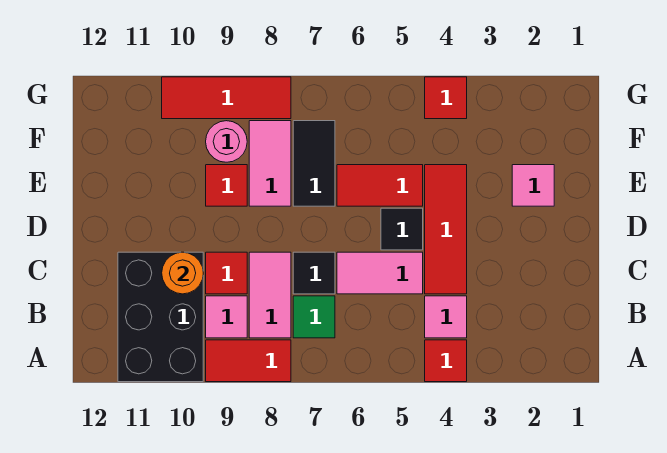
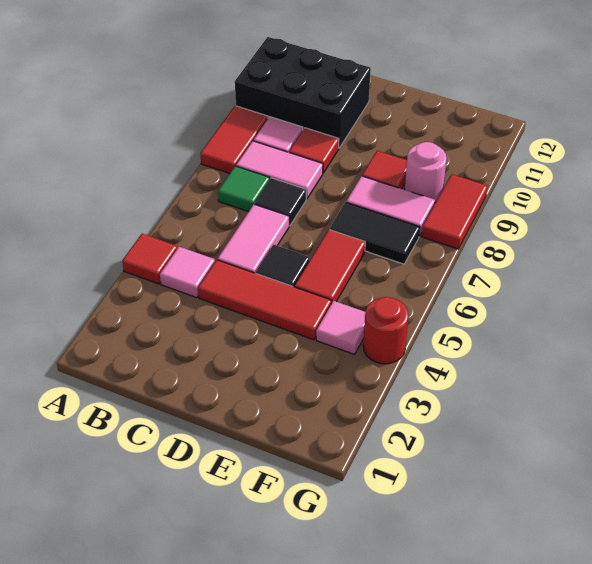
orange round brick C10 level 2 -> none
pink tile E2 level 1 -> pink tile F4 level 1
red tile G4 level 1 -> red round brick G4 level 1
red tile G8:G10 level 1 -> red tile G8:G9 level 1

